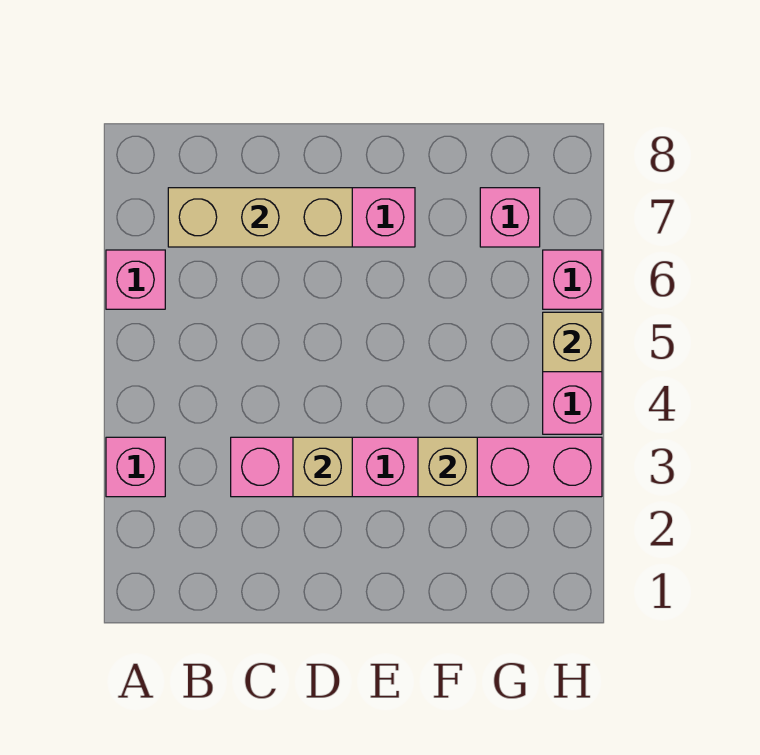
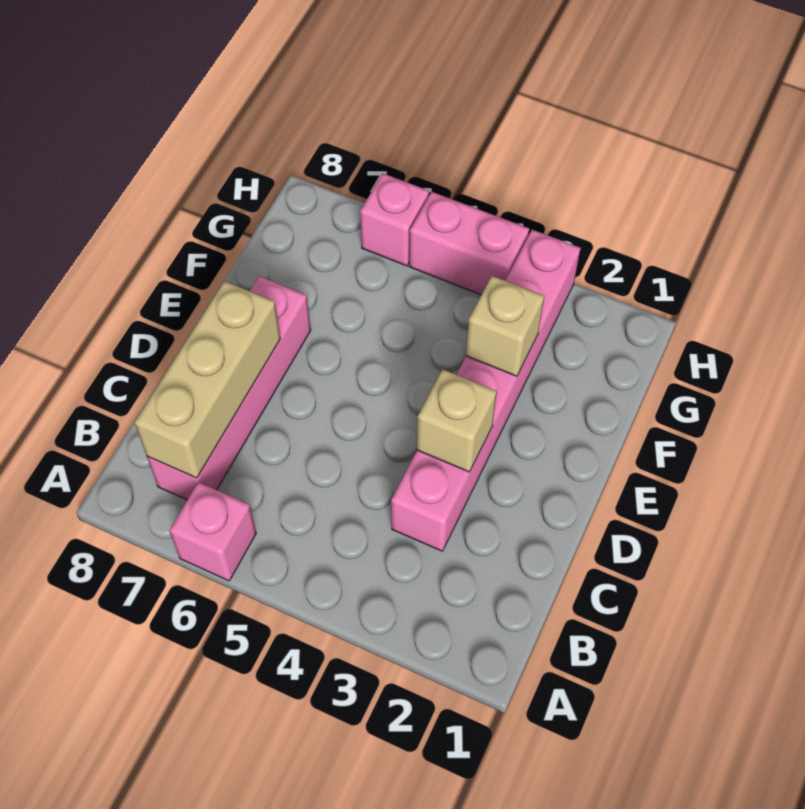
pink brick A3 level 1 -> none
pink brick G7 level 1 -> none
tan brick H5 level 2 -> none

